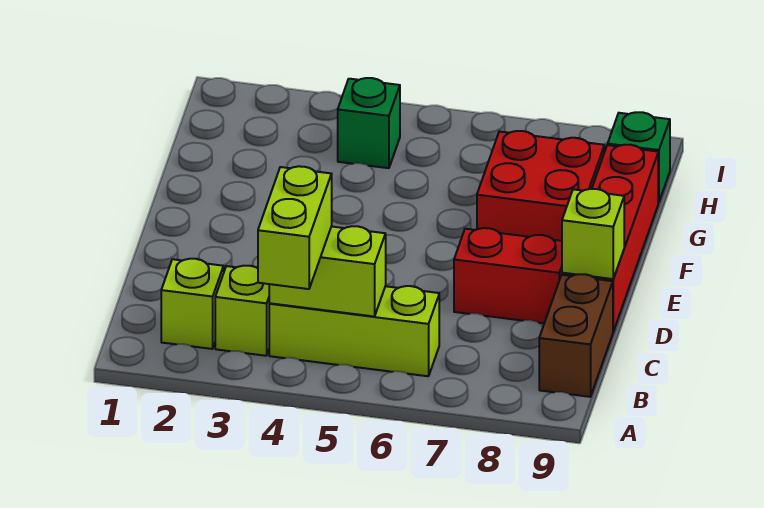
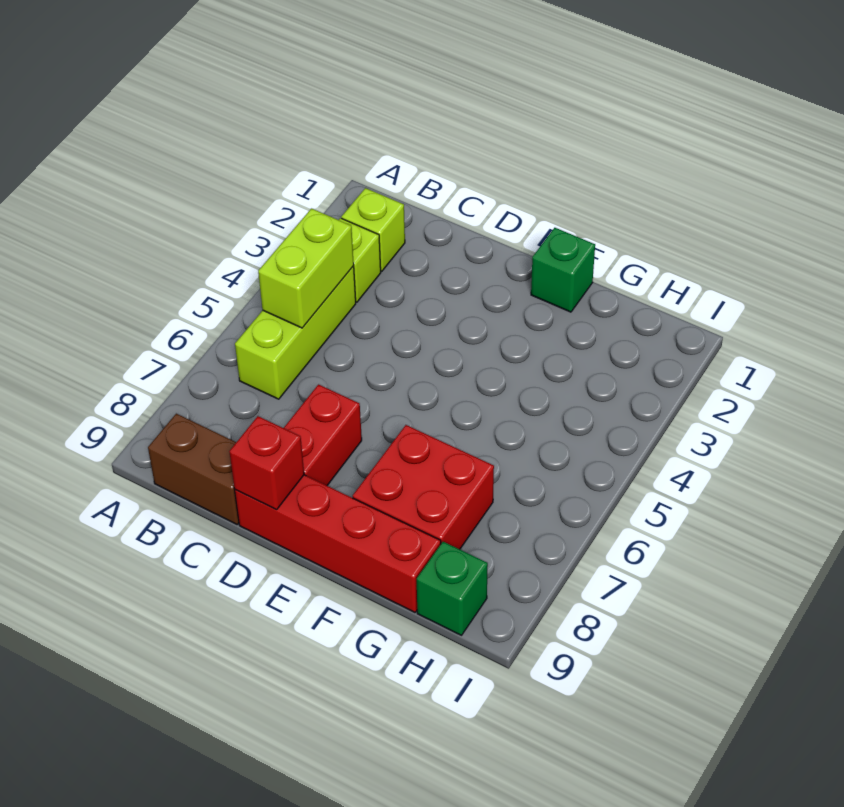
lime brick A4:B4 level 3 -> none
lime brick D9 level 2 -> red brick D9 level 2
green brick H4 level 1 -> green brick F1 level 1

